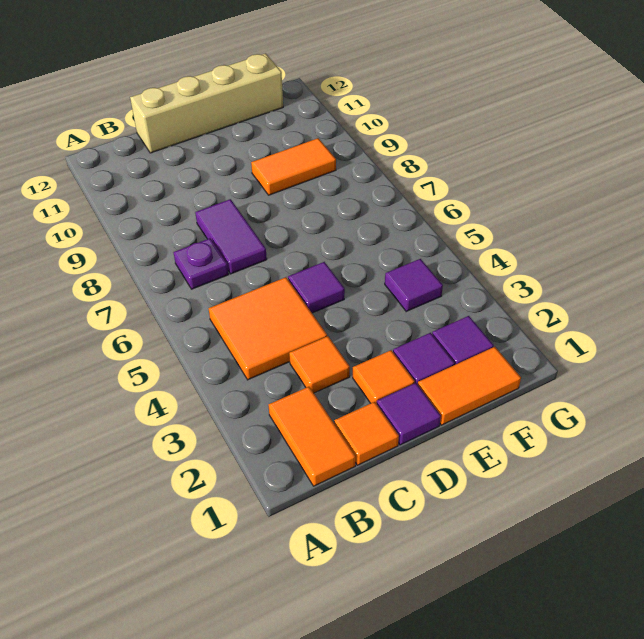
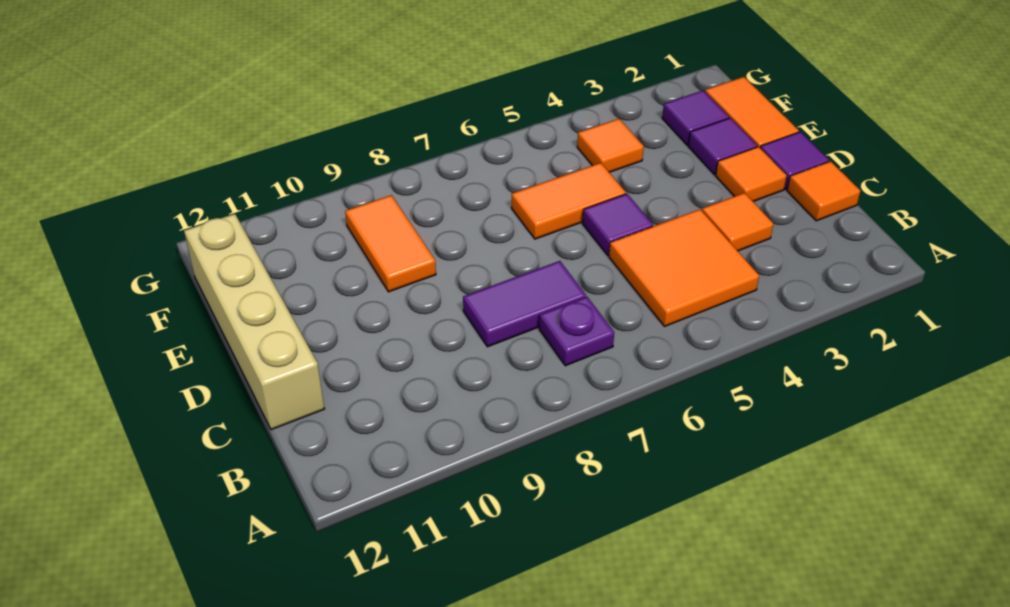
orange tile B1:B2 level 1 -> orange tile E5:E6 level 1
purple tile F4 level 1 -> orange tile F4 level 1

